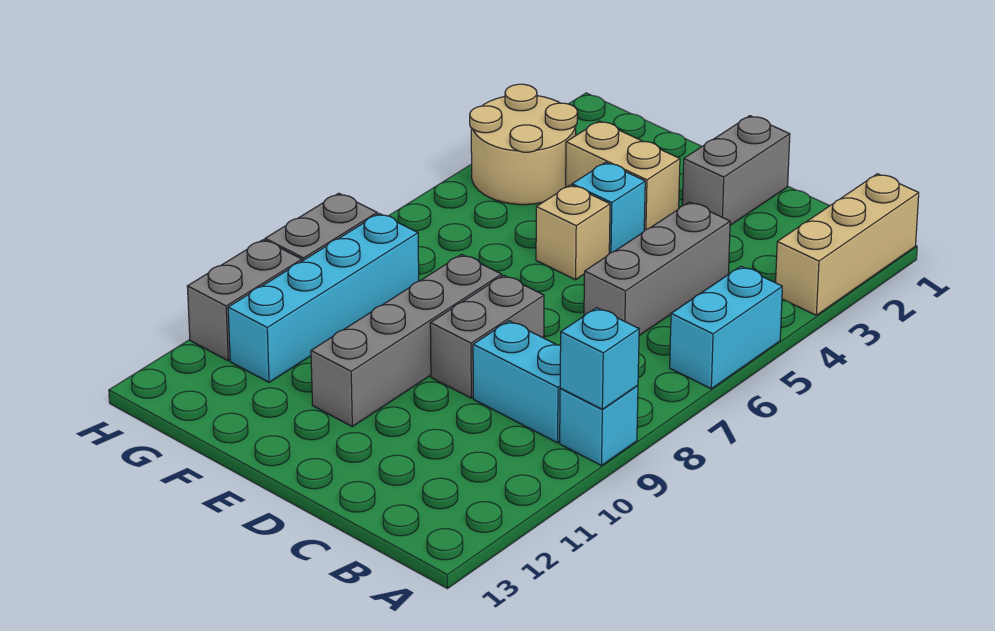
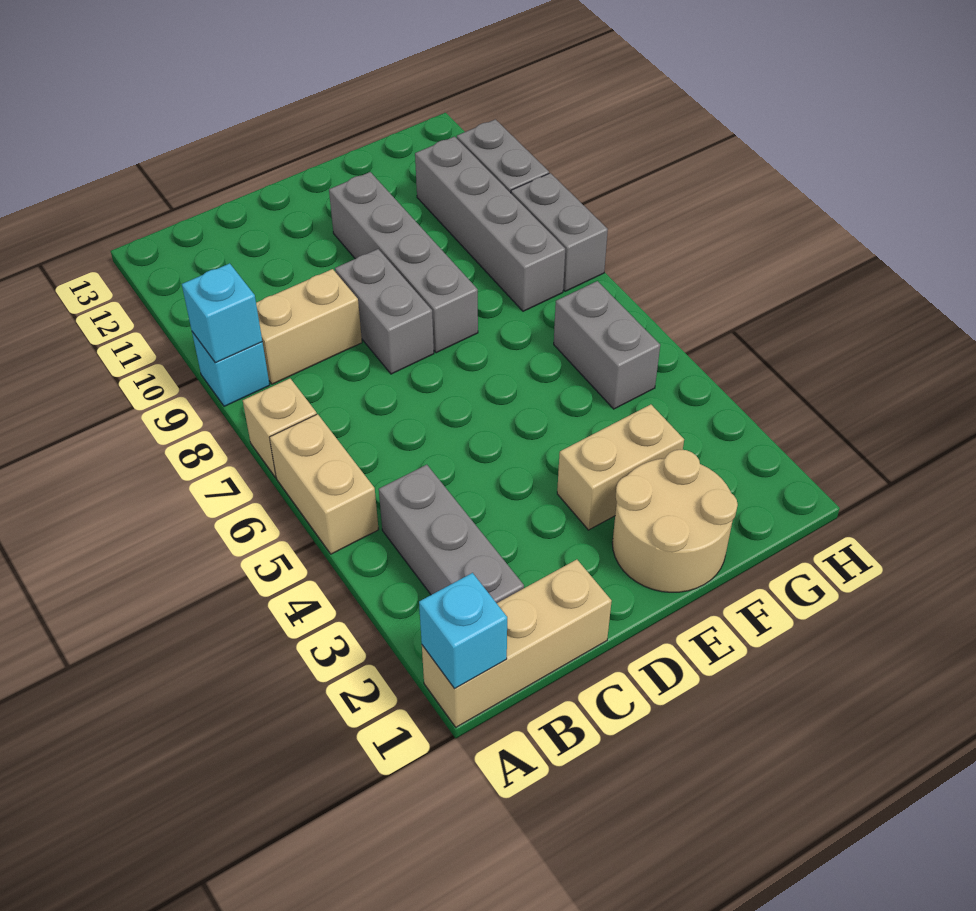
tan brick A1:A3 level 1 -> tan brick A1:C1 level 1
cyan brick A5:A6 level 1 -> tan brick A5:A6 level 1
cyan brick B9:C9 level 1 -> tan brick B9:C9 level 1
grey brick C4:C6 level 1 -> grey brick B2:B4 level 1
grey brick D1:D2 level 1 -> grey brick G5:G6 level 1
cyan brick E4 level 1 -> cyan brick A1 level 2
tan brick E5 level 1 -> tan brick A7 level 1
tan round brick G3:H4 level 1 -> tan round brick E1:F2 level 1
cyan brick G8:G11 level 1 -> grey brick G8:G11 level 1

